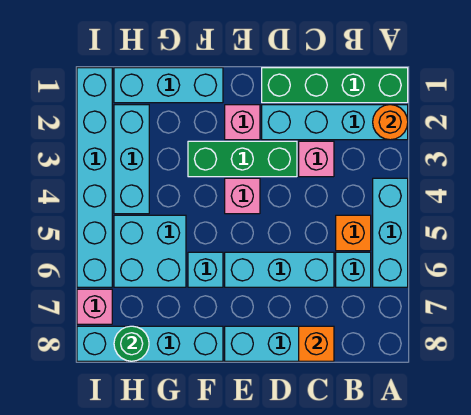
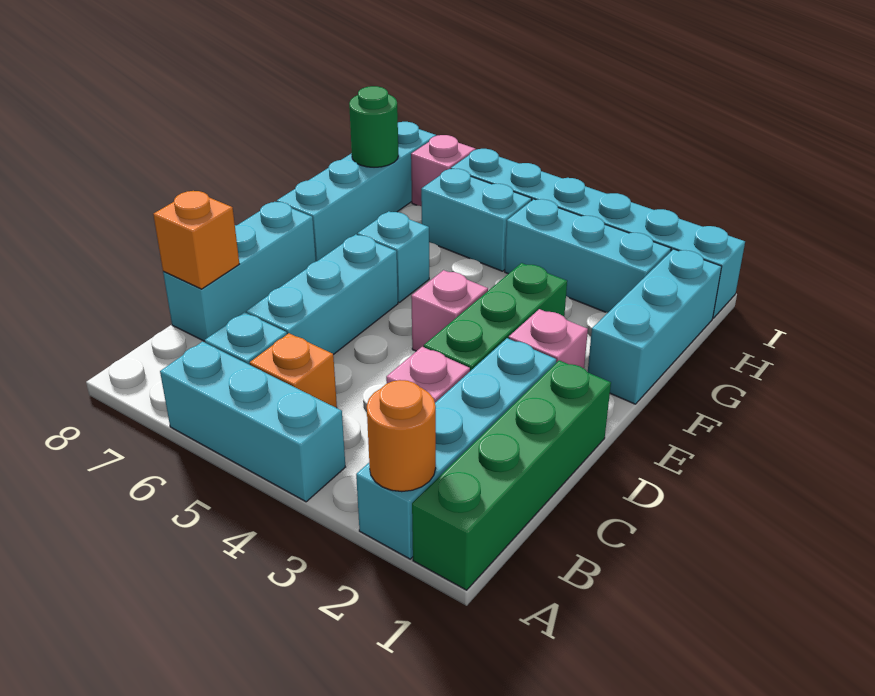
cyan brick G5:H6 level 1 -> cyan brick H5:H6 level 1

